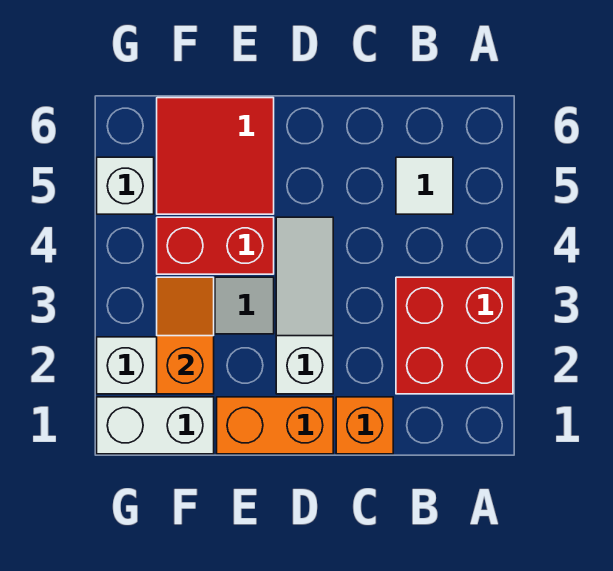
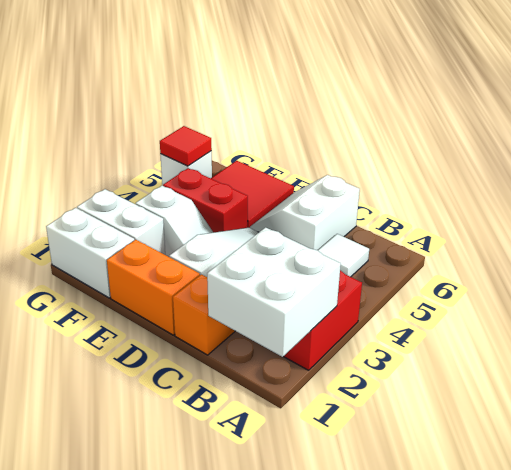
none -> white brick A1:B2 level 2
none -> white slope C5:D6 level 1 top C
orange slope F2:F3 level 2 top 2 -> none
none -> red tile G5 level 2

